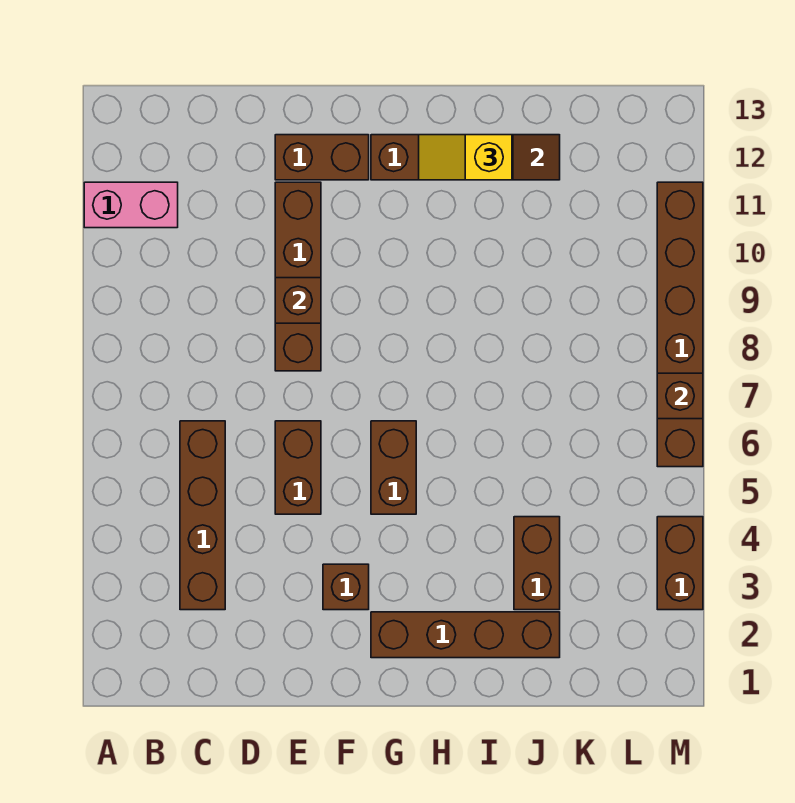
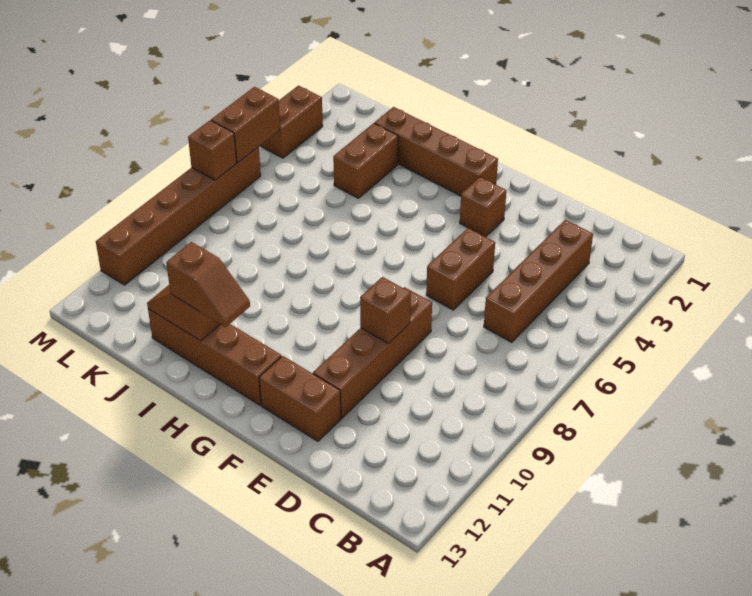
pink brick A11:B11 level 1 -> none
brown brick G5:G6 level 1 -> brown brick M5:M6 level 2
yellow slope H12:I12 level 3 top I -> brown slope H12:I12 level 3 top I

